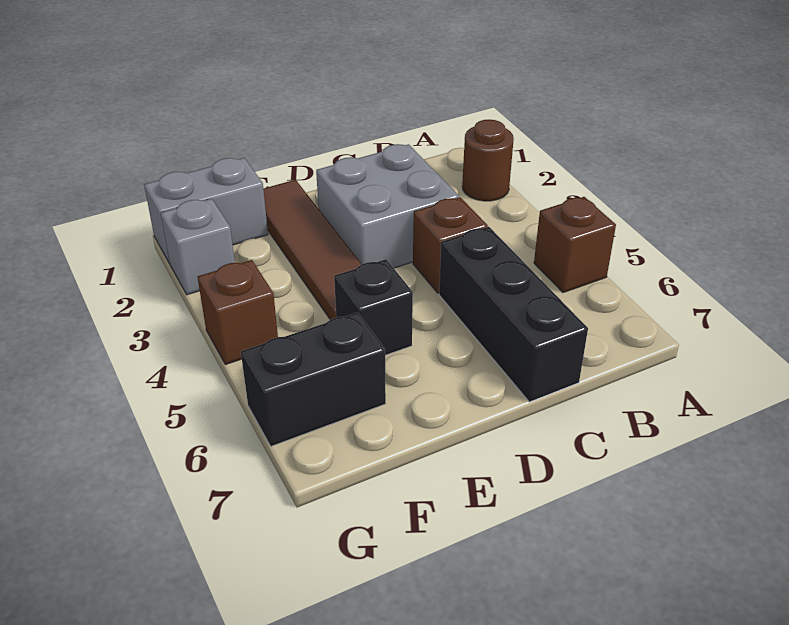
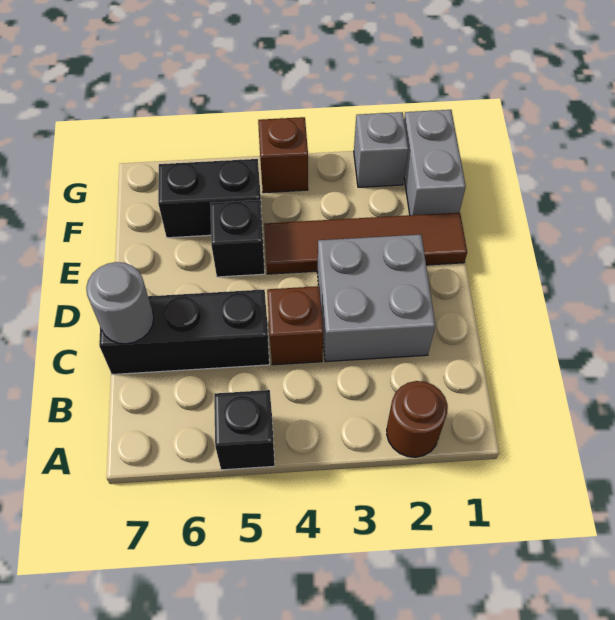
brown brick A5 level 1 -> black brick A5 level 1
none -> grey round brick C7 level 2
black brick F6:G6 level 1 -> black brick F5:F6 level 1

